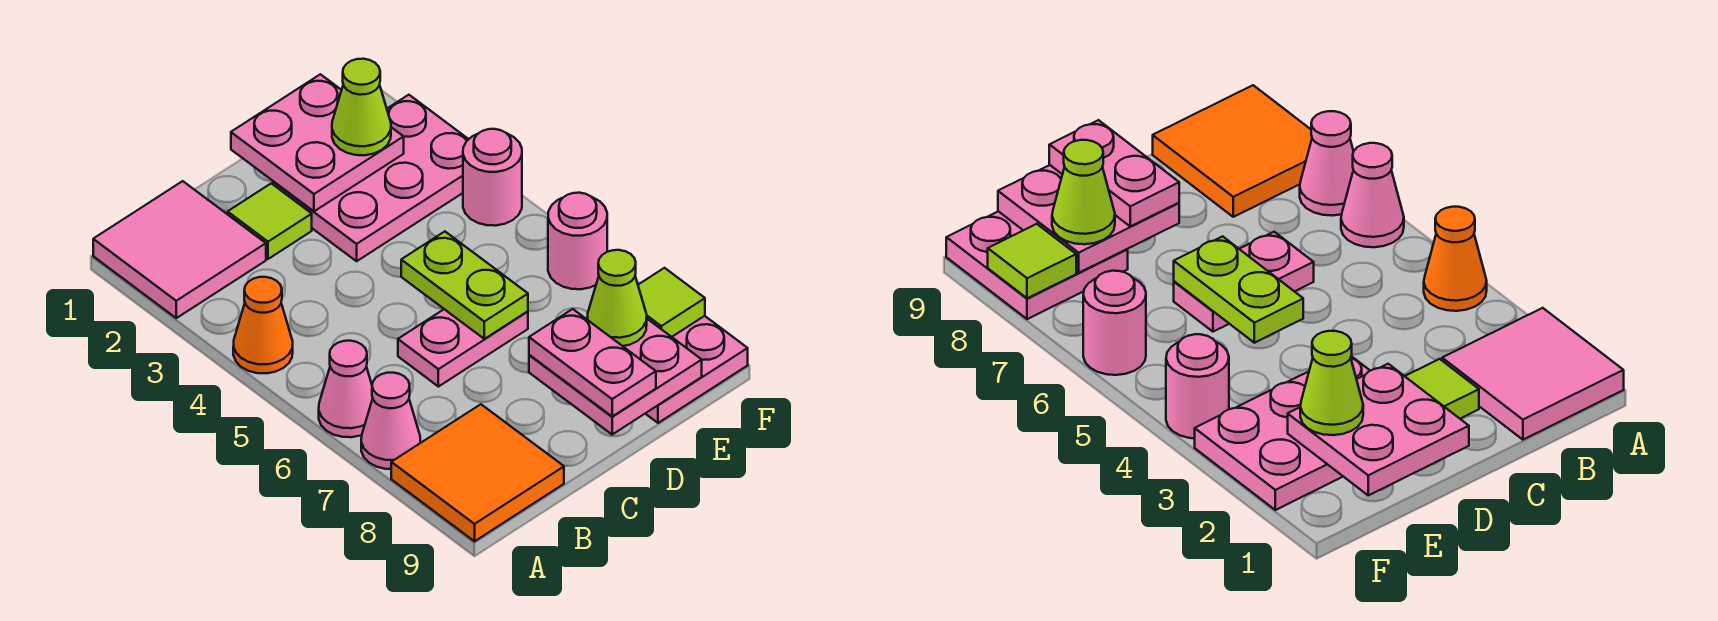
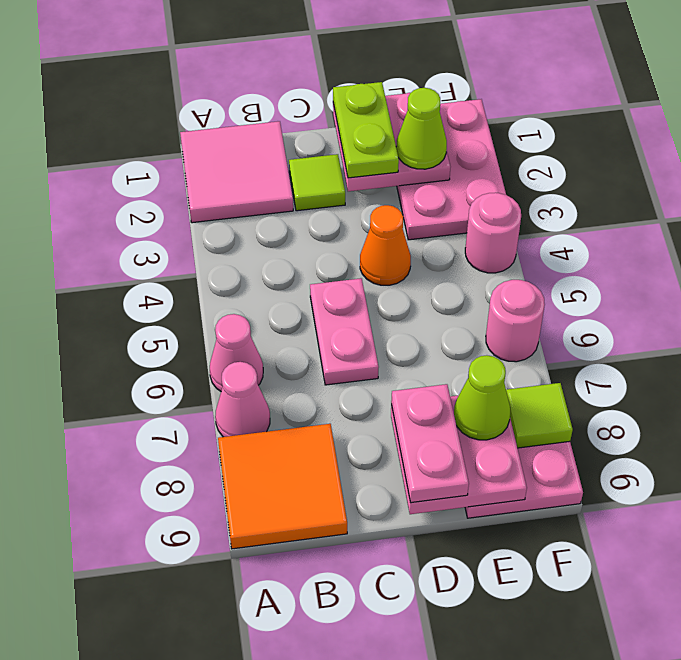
orange cone A4 level 1 -> orange cone D4 level 1
pink plate C6:D6 level 1 -> pink plate C5:C6 level 1
pink plate D2:F3 level 1 -> pink plate E1:F3 level 1
lime plate D5:D6 level 2 -> lime plate D1:D2 level 3

